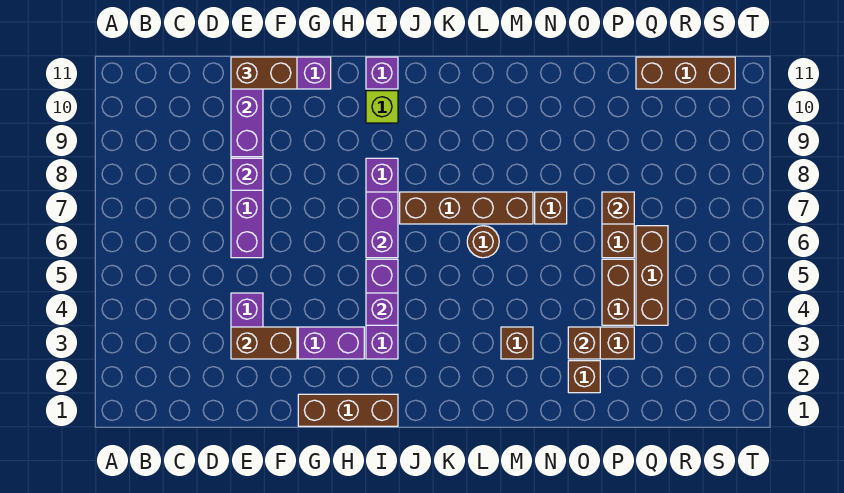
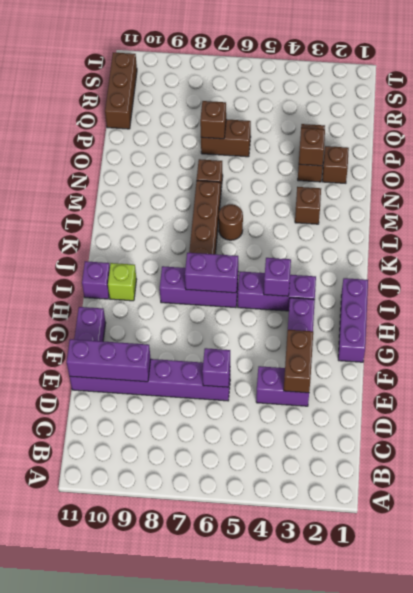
purple brick E8 level 2 -> purple brick E6 level 2
brown brick E11:F11 level 3 -> none
brown brick G1:I1 level 1 -> purple brick G1:I1 level 1
brown brick P4:P5 level 1 -> none
brown brick Q4:Q6 level 1 -> none

